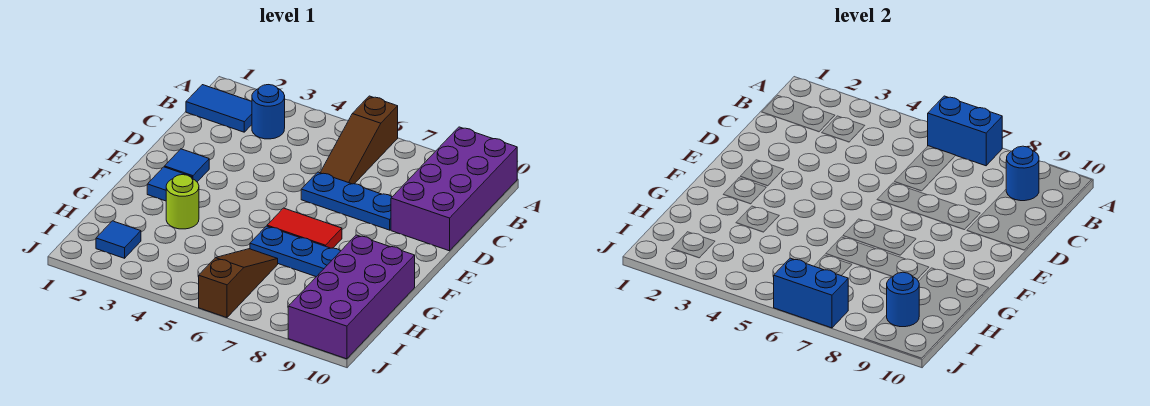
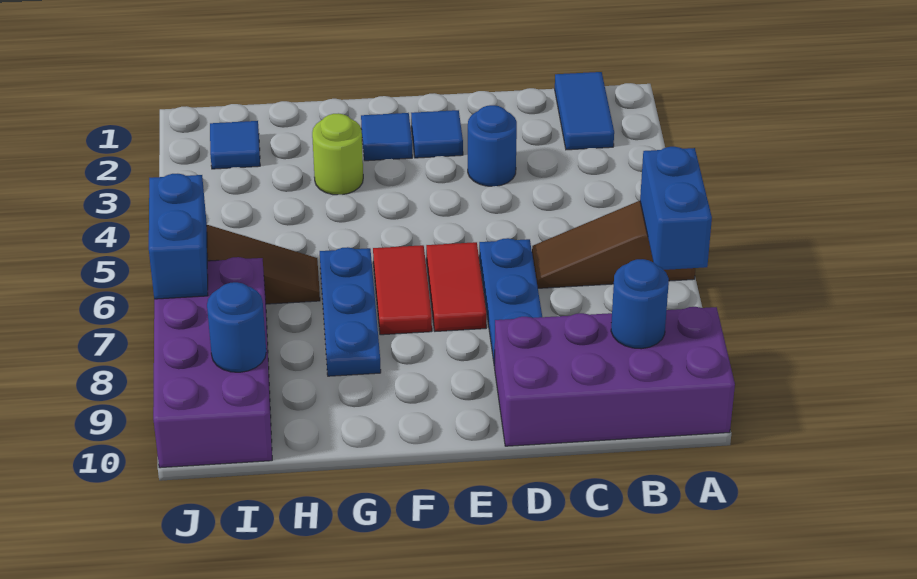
blue round brick B3 level 1 -> blue round brick D3 level 1
none -> red tile E6:E7 level 1
purple brick G9:J10 level 1 -> purple brick I7:J10 level 1

